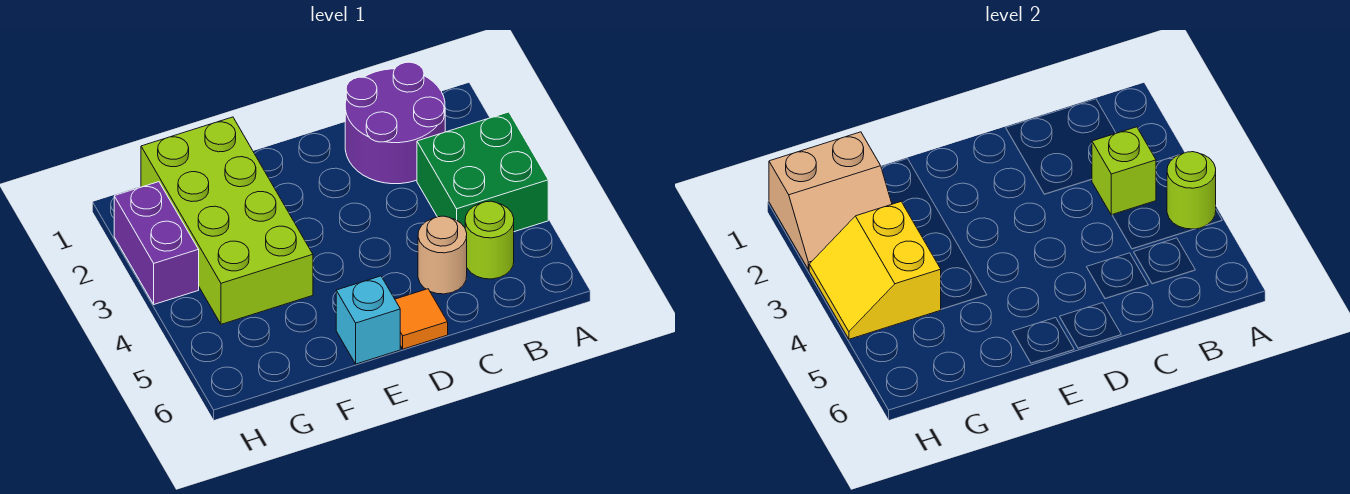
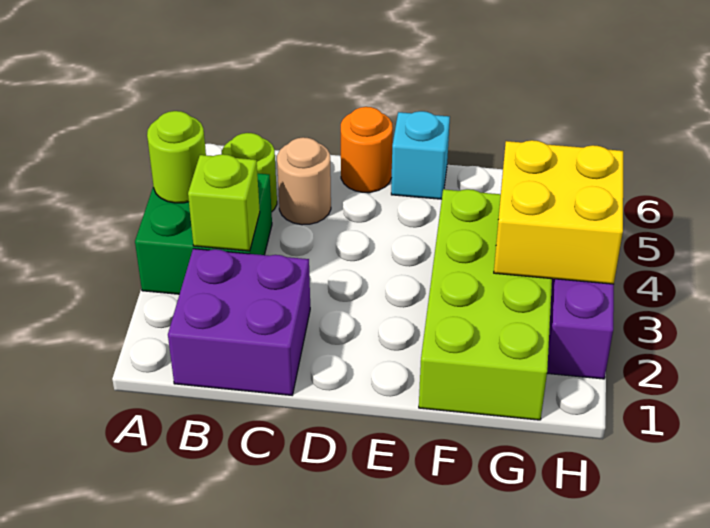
purple round brick B1:C2 level 1 -> purple brick B1:C2 level 1
orange tile D6 level 1 -> orange round brick D6 level 1
tan slope G1:H2 level 2 top 1 -> none
yellow slope G3:H4 level 2 top G -> yellow brick G3:H4 level 2

